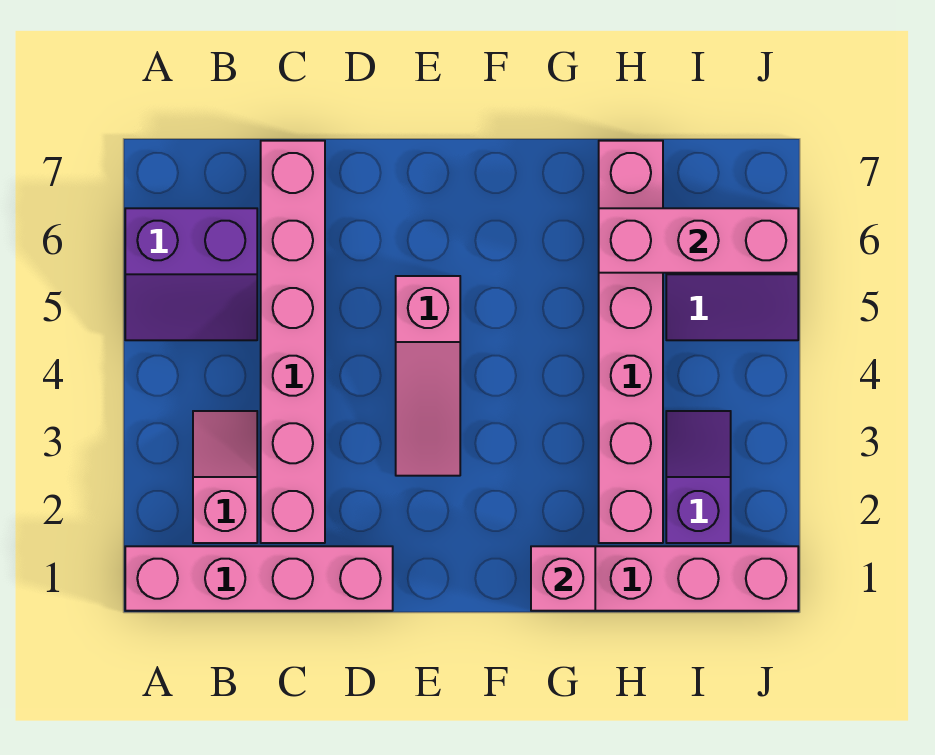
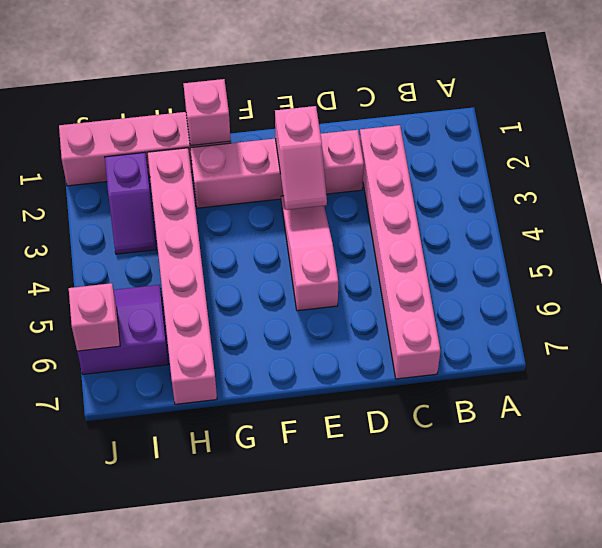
pink brick A1:D1 level 1 -> pink brick D2:G2 level 1
purple slope A5:B6 level 1 top 6 -> none
pink slope B2:B3 level 1 top 2 -> pink slope E2:E3 level 2 top 2
pink brick H6:J6 level 2 -> pink brick J6 level 2

